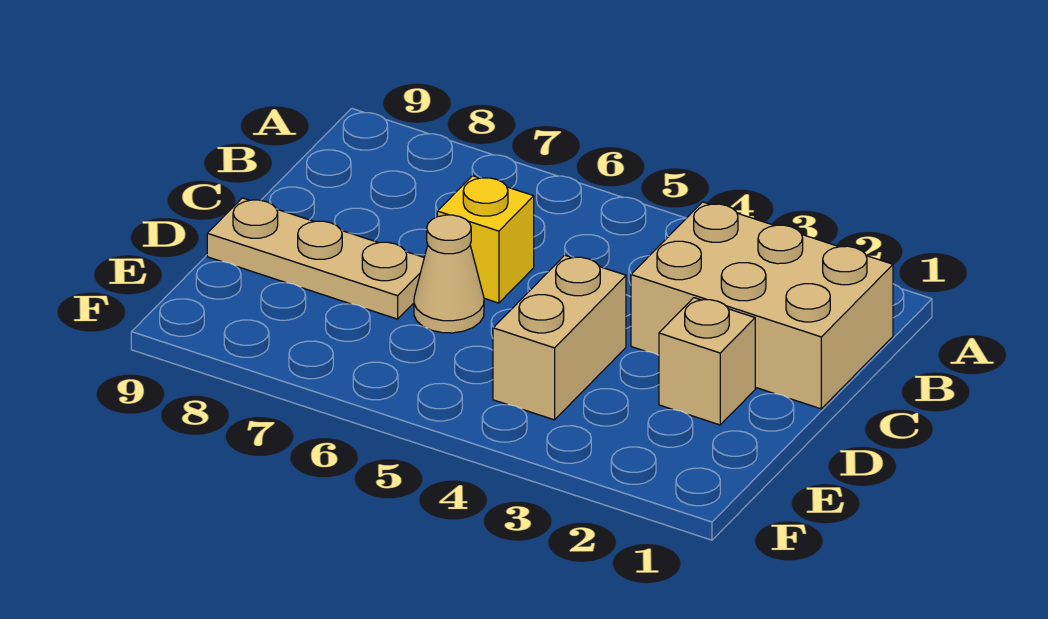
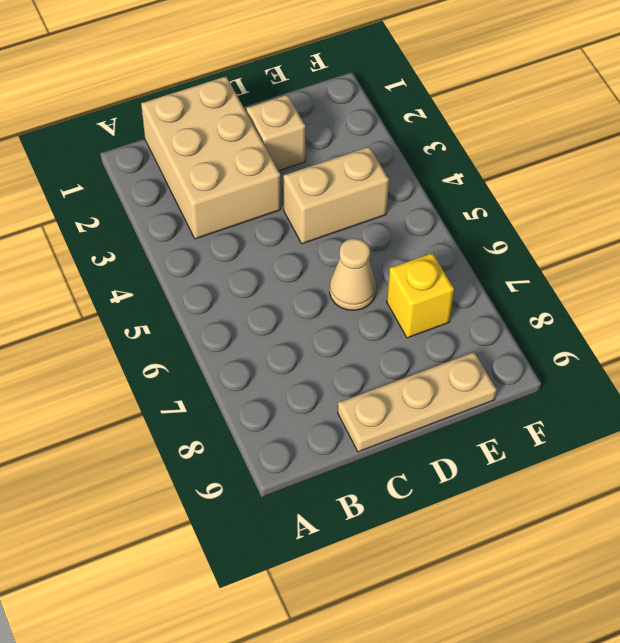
yellow brick C6 level 1 -> yellow brick E7 level 1
tan plate D7:D9 level 1 -> tan plate C9:E9 level 1

